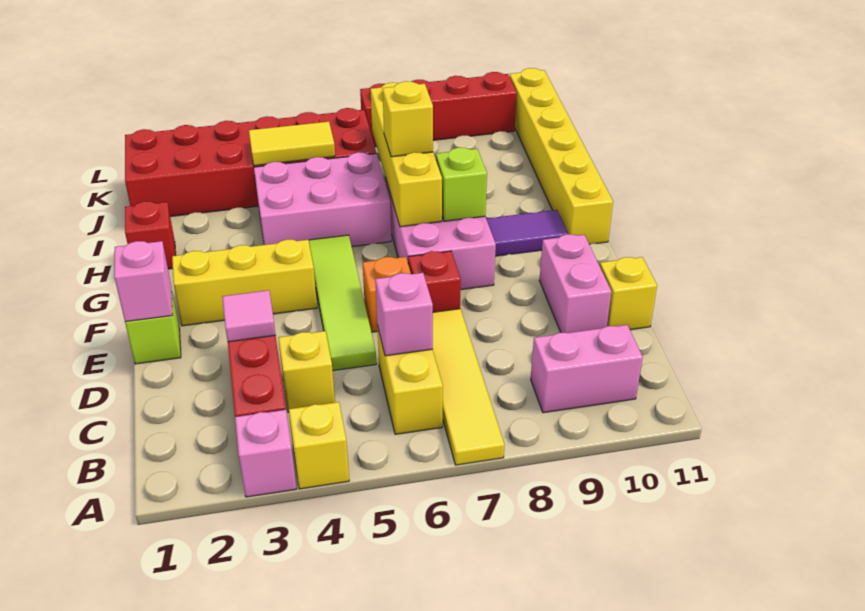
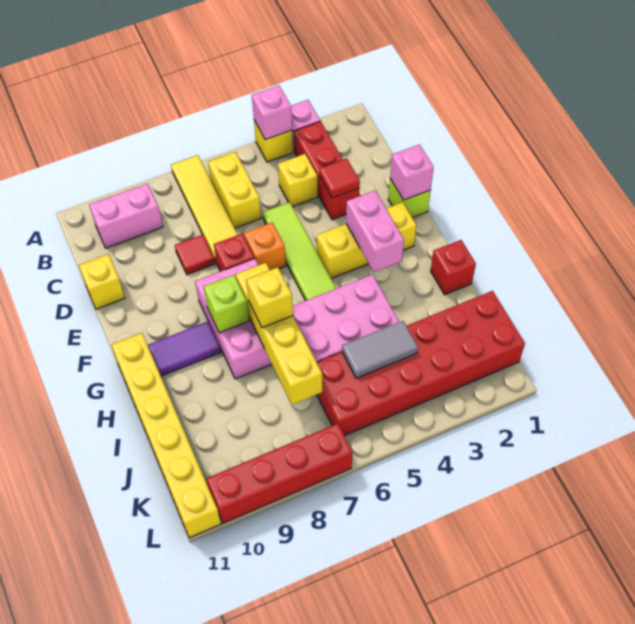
pink brick C6 level 2 -> pink brick A4 level 2
pink tile D3 level 2 -> red tile D3 level 2
none -> red tile D8 level 1
pink brick D10:E10 level 1 -> pink brick F3:G3 level 2
yellow tile J4:J5 level 2 -> grey tile J4:J5 level 2

